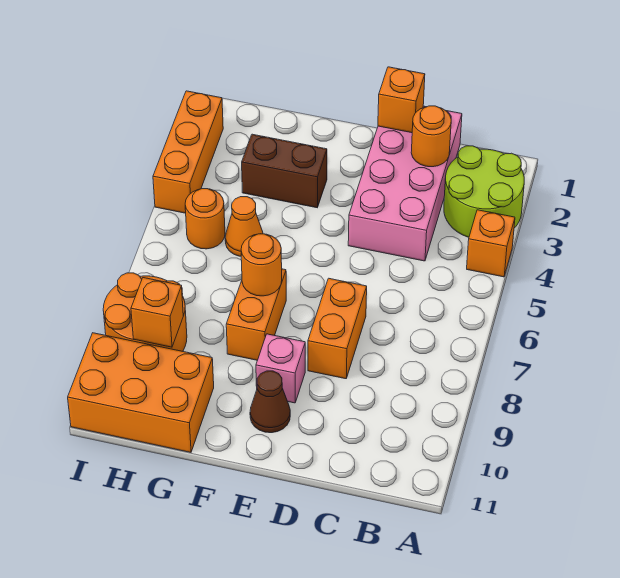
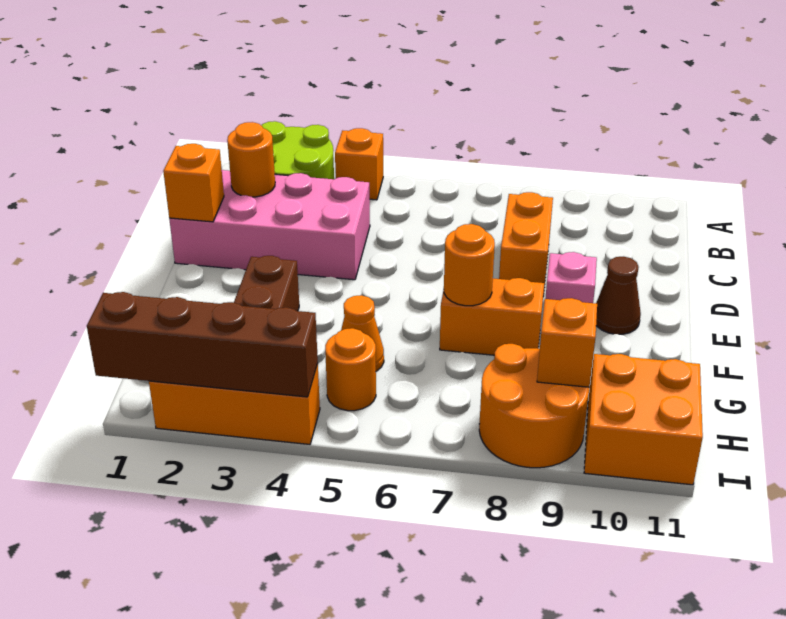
orange brick D7:D8 level 1 -> orange brick C8:D8 level 1
orange brick G10:I11 level 1 -> orange brick H10:I11 level 1
none -> brown brick I1:I4 level 2

